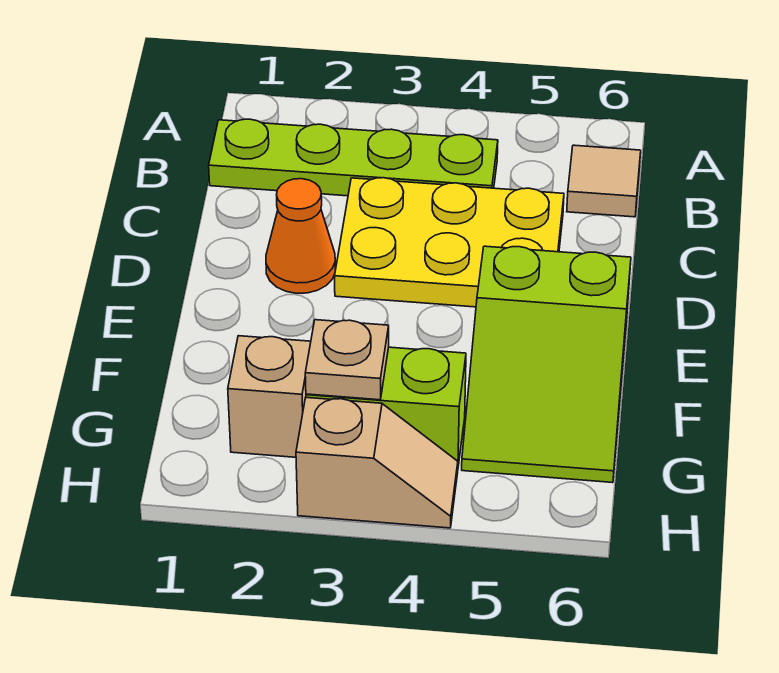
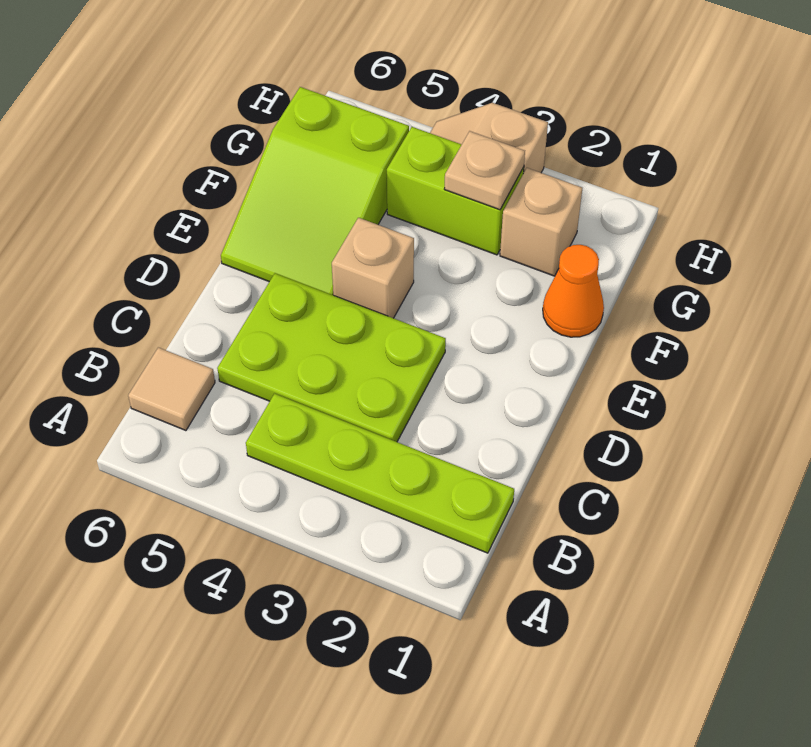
yellow plate C3:D5 level 1 -> lime plate C3:D5 level 1
orange cone D2 level 1 -> orange cone F1 level 1
none -> tan brick E4 level 1
lime slope E5:G6 level 1 top E -> lime slope E5:G6 level 1 top G

